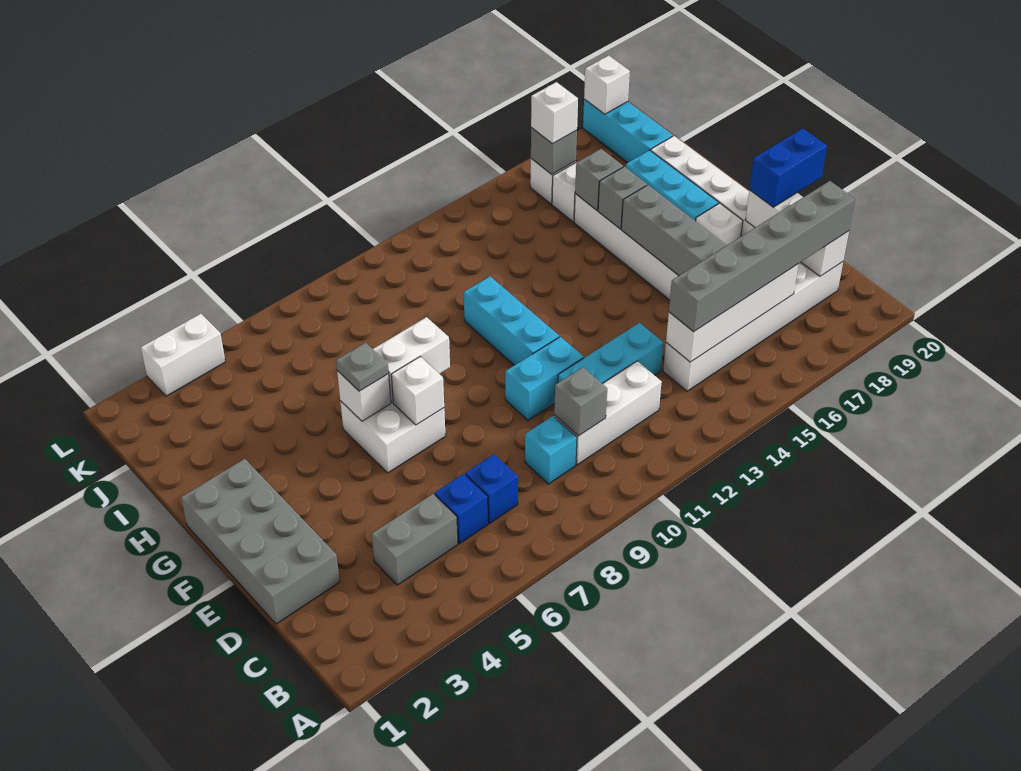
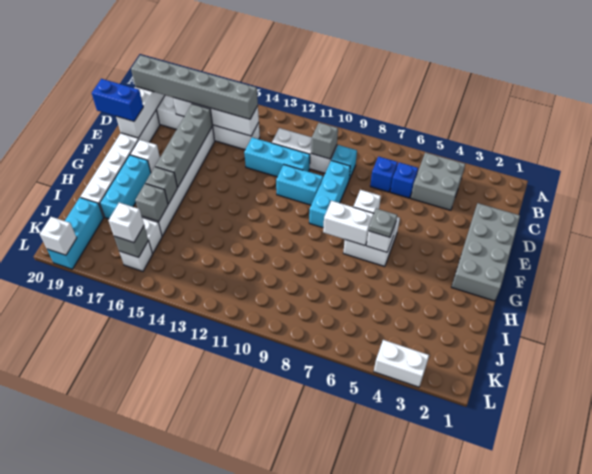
grey brick C4:C5 level 1 -> grey brick B4:C5 level 1
cyan brick F11:H11 level 1 -> cyan brick D9:F9 level 1

